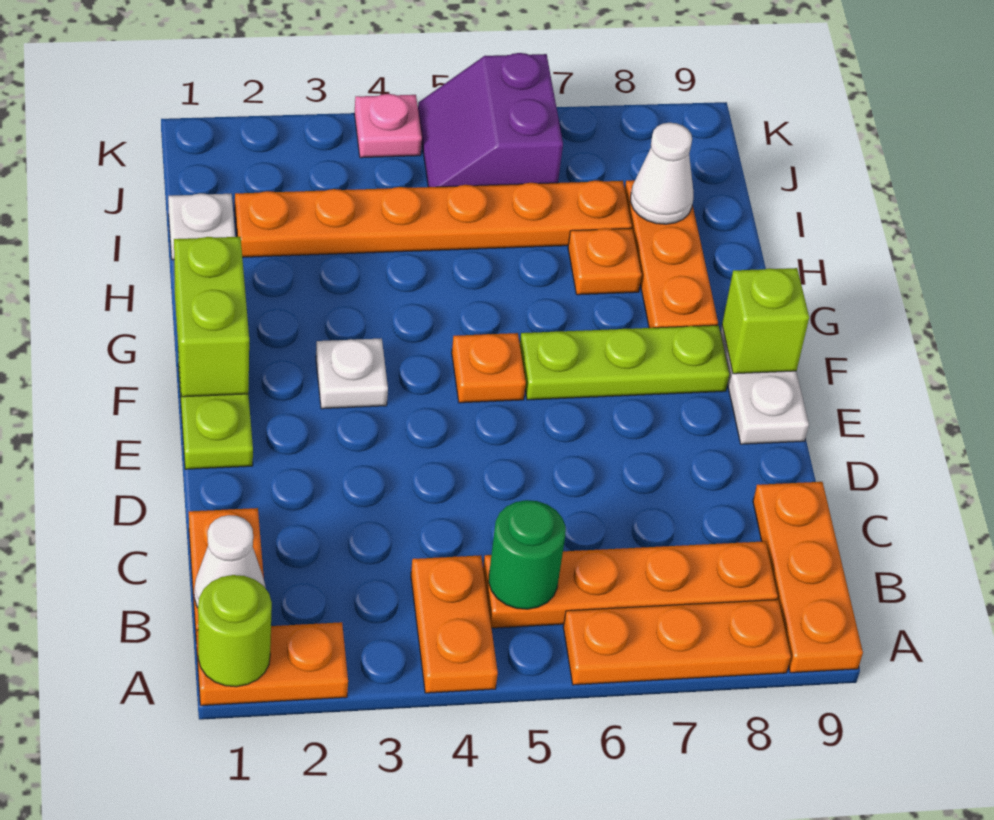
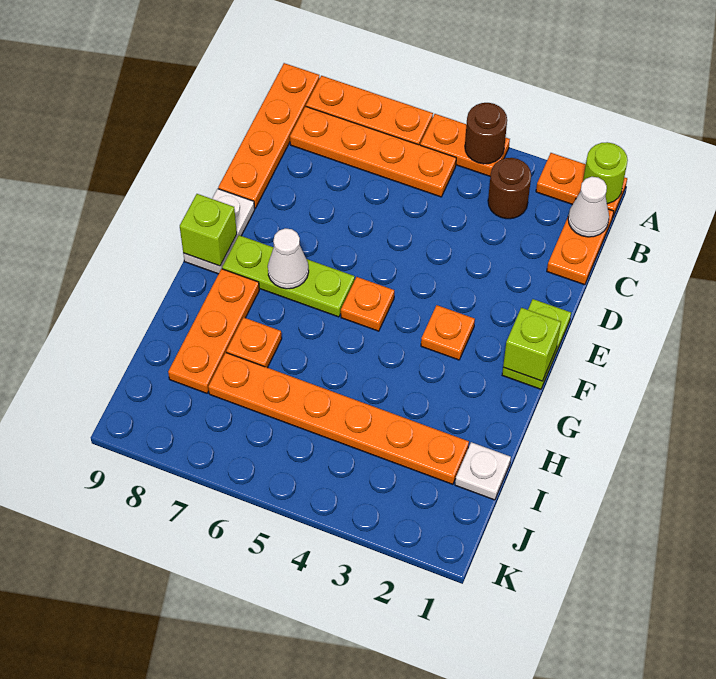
orange plate A4:B4 level 1 -> orange plate A4:A5 level 1
none -> brown round brick A4 level 2
orange plate A9:C9 level 1 -> orange plate A9:D9 level 1
none -> brown round brick B3 level 1
green round brick B5 level 2 -> none
lime brick F1:G1 level 2 -> lime brick F1 level 2
white plate F3 level 1 -> orange plate F3 level 1
white cone I8 level 2 -> white cone F7 level 2
purple slope J5:K6 level 1 top 6 -> none
pink plate K4 level 1 -> none

